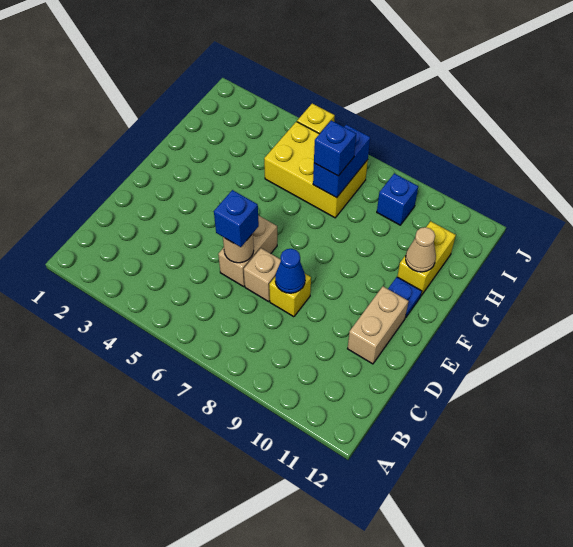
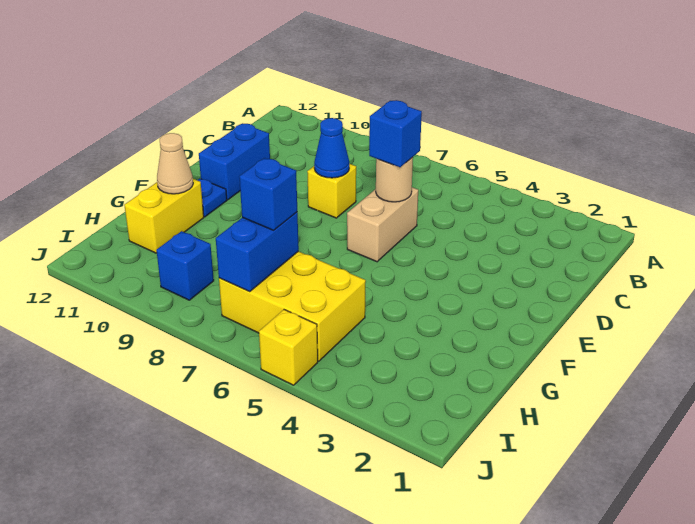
tan brick D7 level 1 -> none
tan brick D11:E11 level 1 -> blue brick D11:E11 level 1

